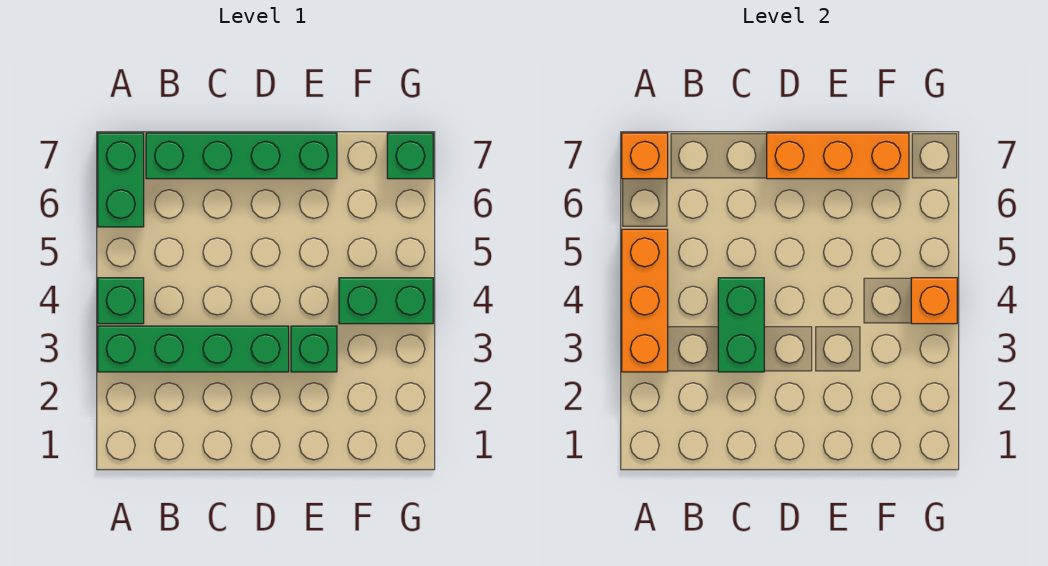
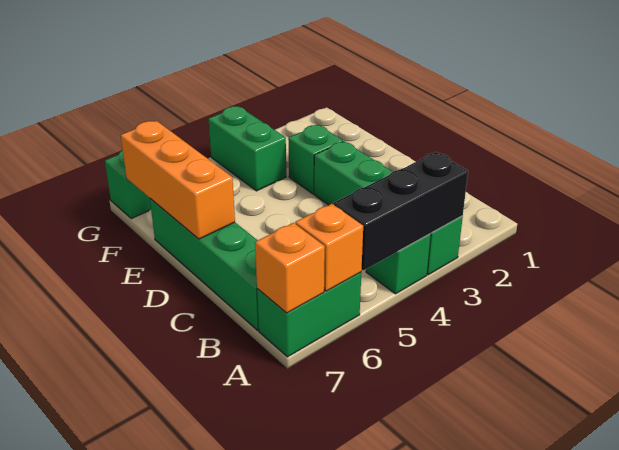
orange brick A3:A5 level 2 -> black brick A3:A5 level 2
green brick C3:C4 level 2 -> none
orange brick G4 level 2 -> orange brick A6 level 2

